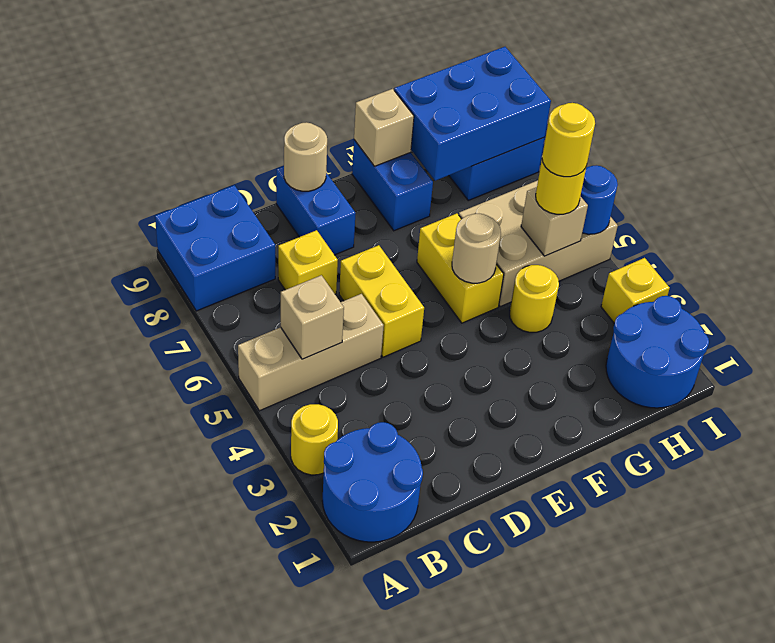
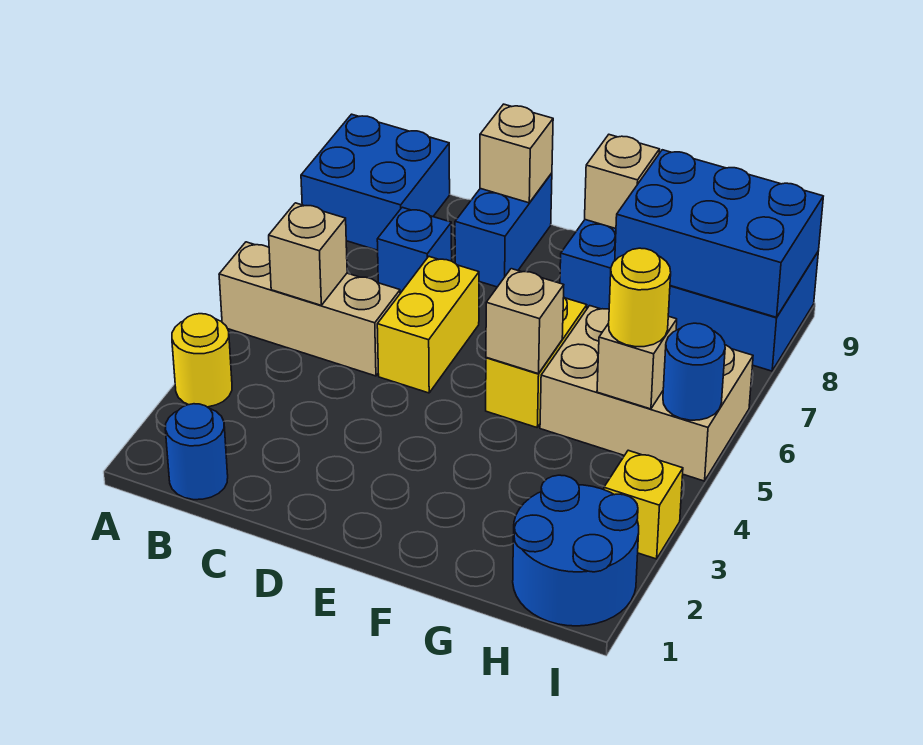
blue round brick A1:B2 level 1 -> blue round brick B1 level 1
yellow brick C7 level 1 -> blue brick C7 level 1
tan round brick D9 level 2 -> tan brick D9 level 2
tan round brick F5 level 2 -> tan brick F5 level 2
yellow round brick G4 level 1 -> none
yellow round brick H5 level 4 -> none

